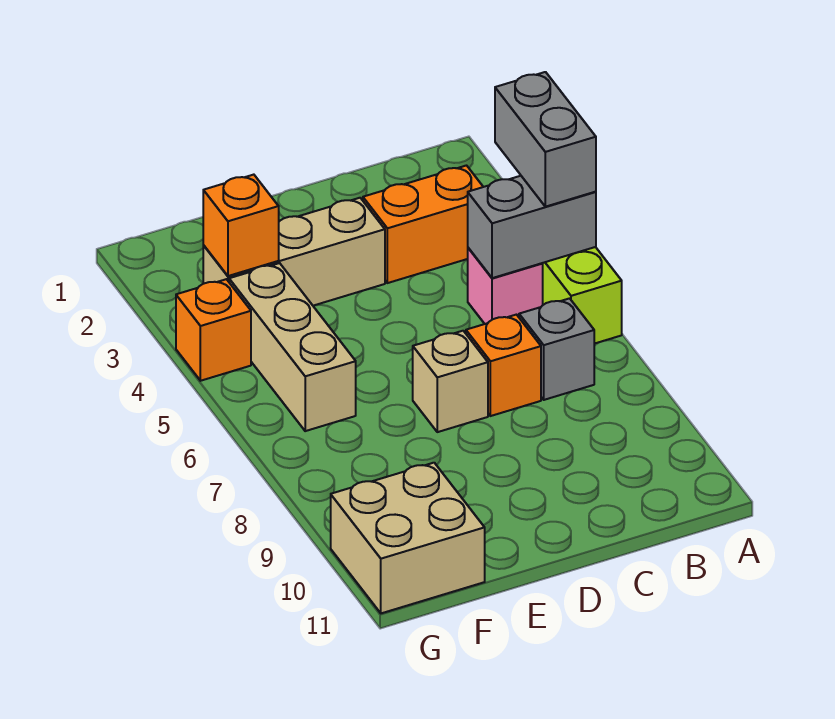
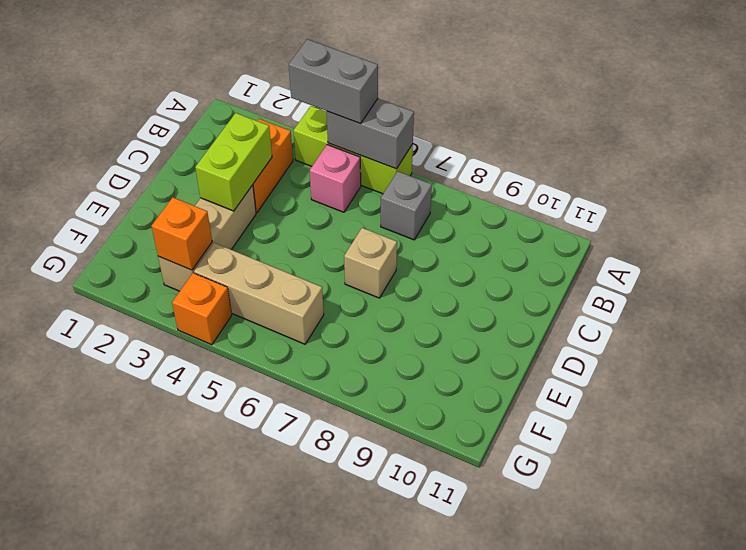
grey brick A5:B5 level 2 -> grey brick A5:A6 level 2
none -> lime brick C3:D3 level 2
orange brick C7 level 1 -> none
tan brick F10:G11 level 1 -> none

